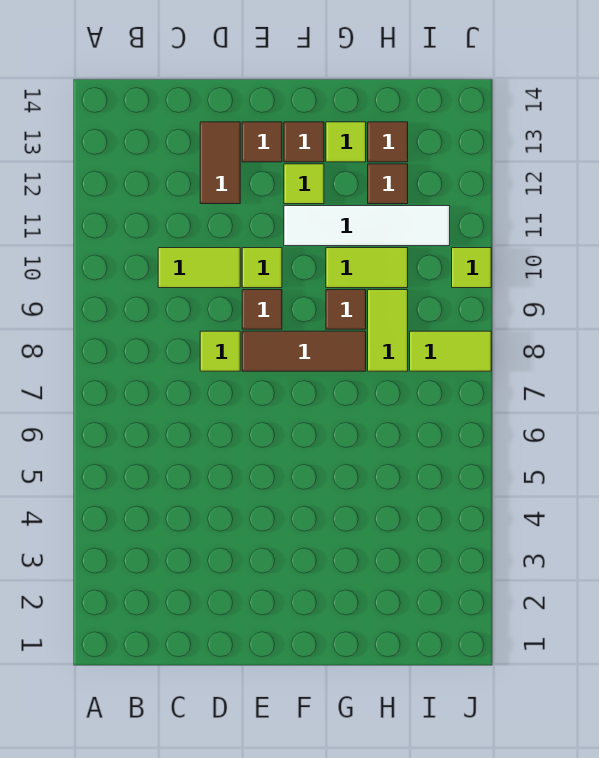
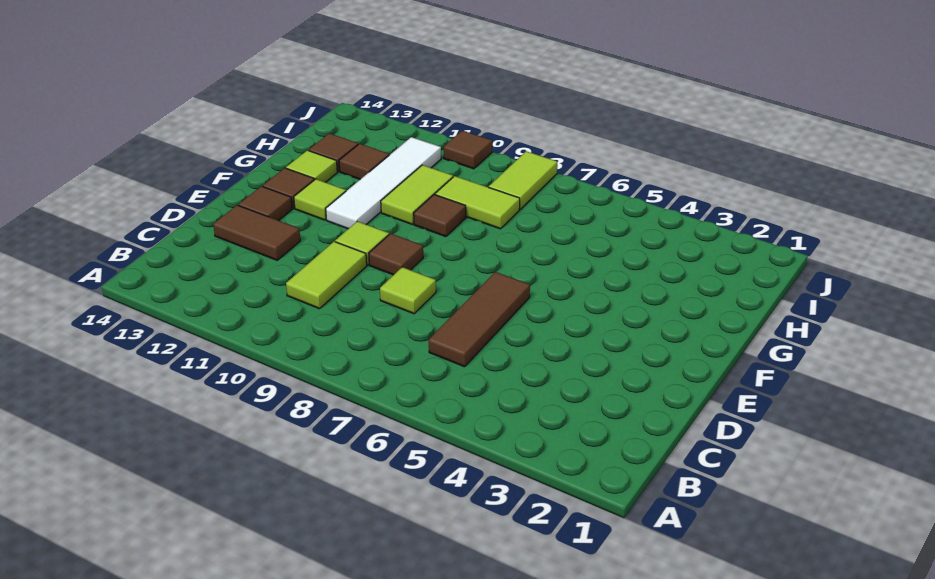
brown tile E8:G8 level 1 -> brown tile C6:E6 level 1
lime tile J10 level 1 -> brown tile J10 level 1

